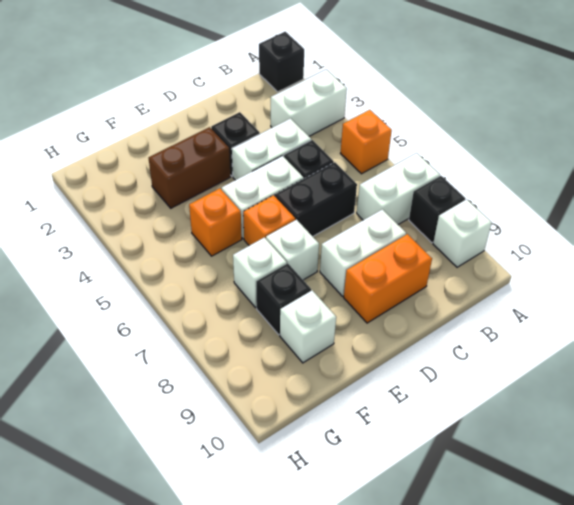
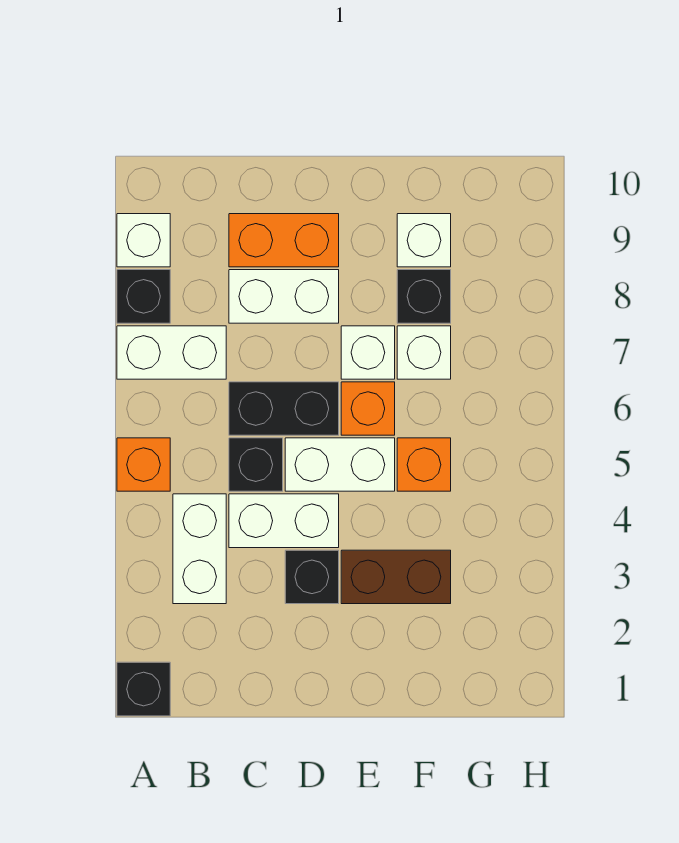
white brick A3:B3 level 1 -> white brick B3:B4 level 1

